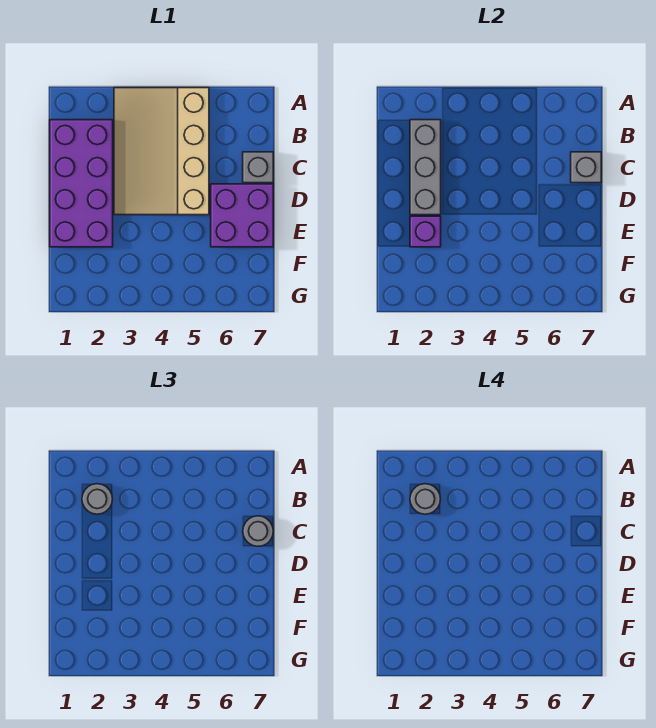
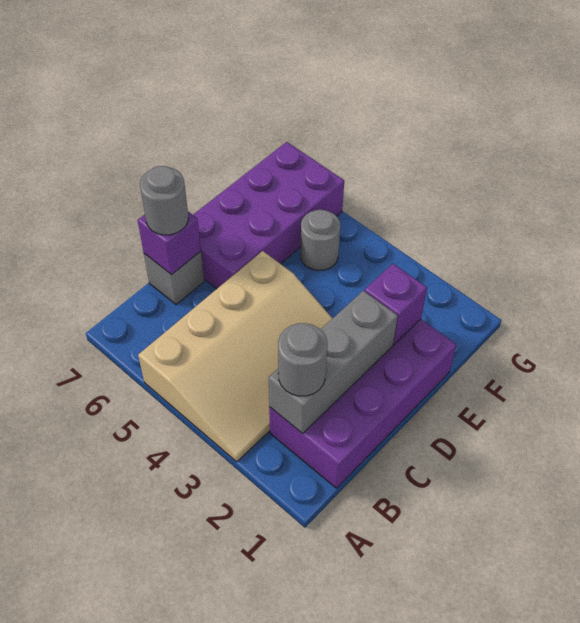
grey round brick B2 level 4 -> grey round brick F5 level 1
grey brick C7 level 2 -> purple brick C7 level 2
purple brick D6:E7 level 1 -> purple brick D6:G7 level 1

